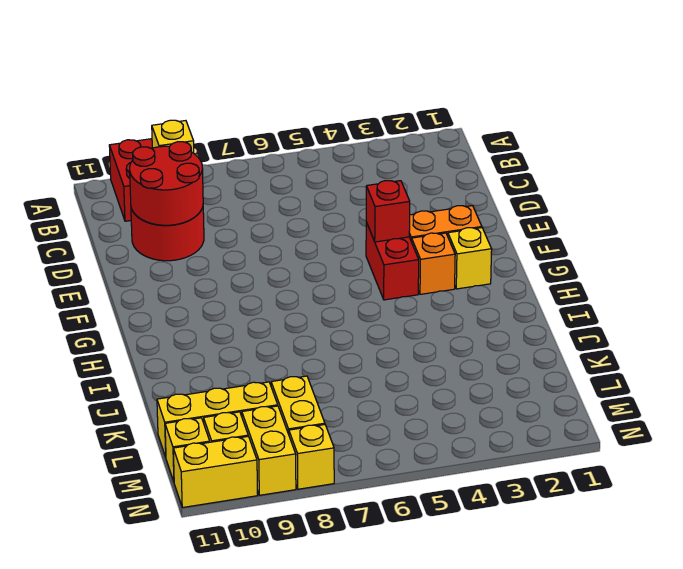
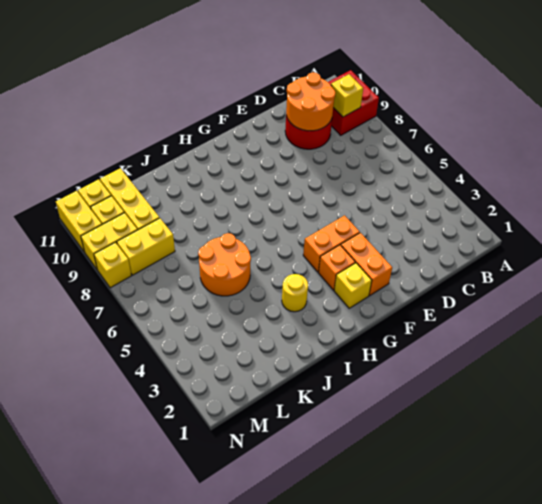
red round brick C9:D10 level 2 -> orange round brick C9:D10 level 2
red brick F4:G4 level 1 -> orange brick F4:G4 level 1
red brick F4 level 2 -> none
none -> yellow round brick I3 level 1
none -> orange round brick J5:K6 level 1

